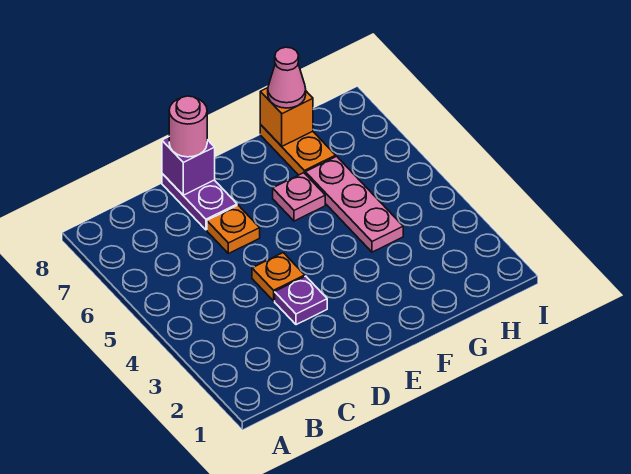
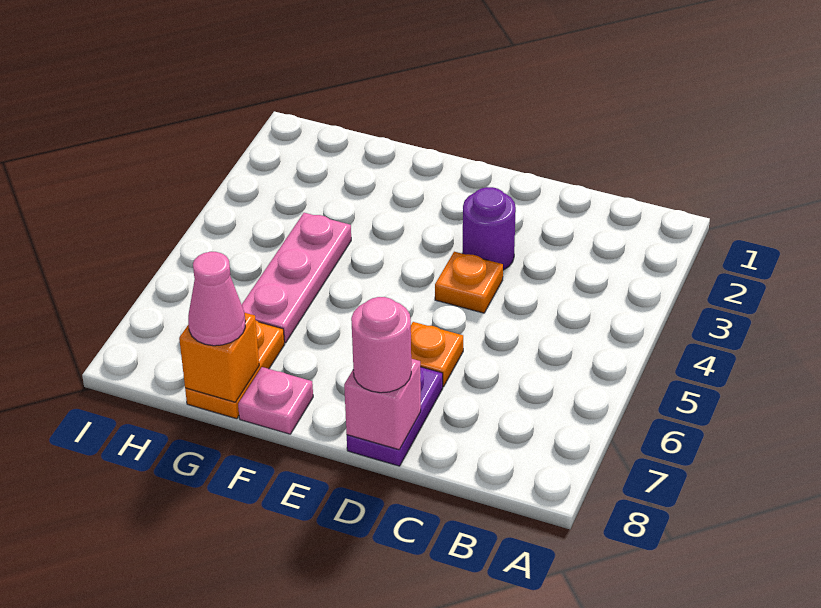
purple plate D3 level 1 -> purple round brick D3 level 1
purple brick D8 level 2 -> pink brick D8 level 2
pink plate F6 level 1 -> pink plate F8 level 1

